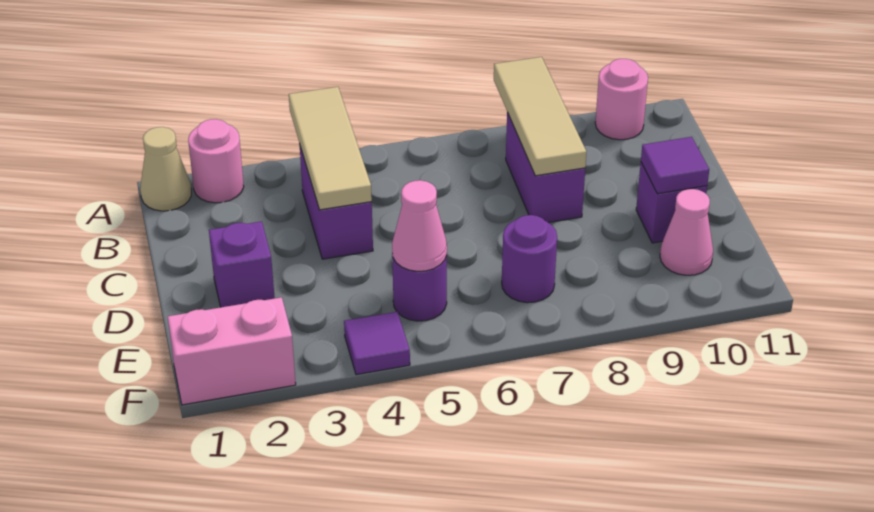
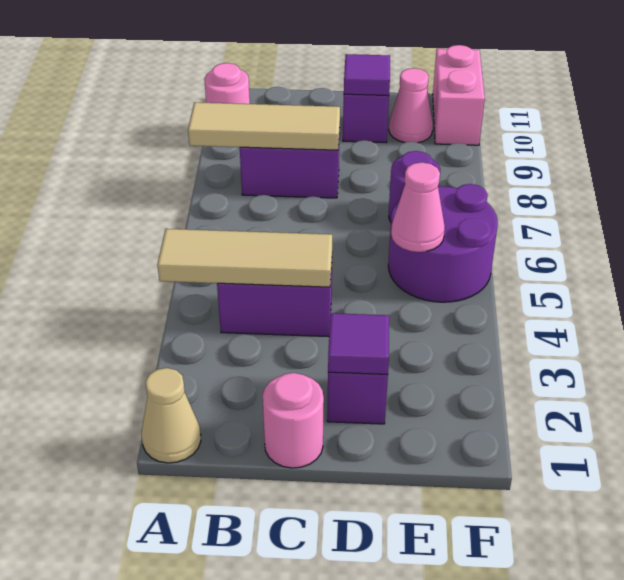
pink round brick A2 level 1 -> pink round brick C1 level 1
purple round brick E5 level 1 -> purple round brick E5:F6 level 1
pink brick F1:F2 level 1 -> pink brick F10:F11 level 1
purple tile F4 level 1 -> purple tile D2 level 2

